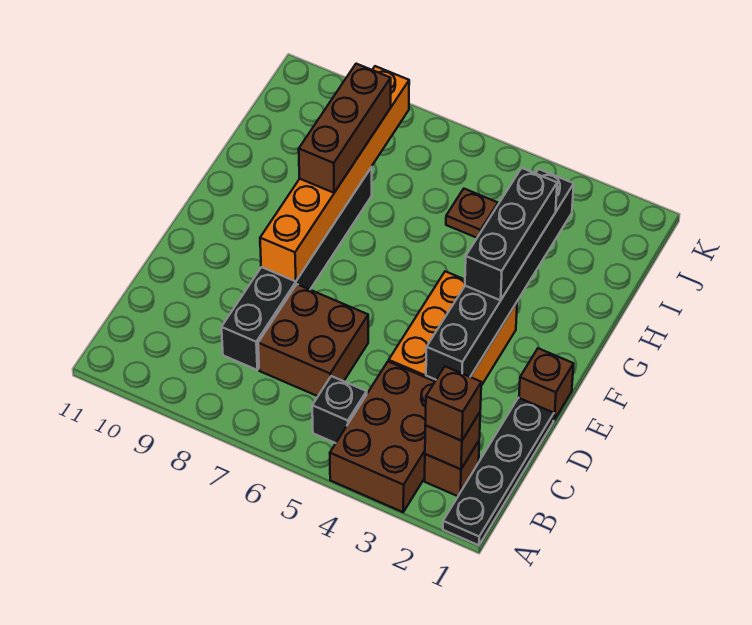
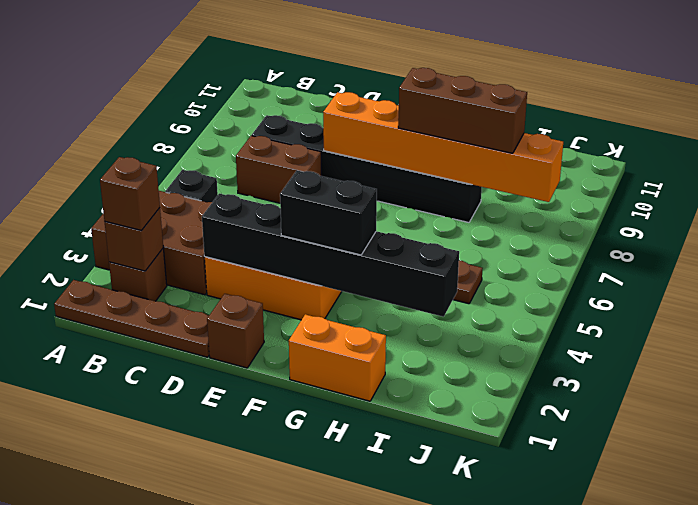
black plate A1:D1 level 1 -> brown plate A1:D1 level 1
brown brick C6:D7 level 1 -> brown brick C7:D7 level 1
black brick F3:H3 level 3 -> black brick F3:G3 level 3
none -> orange brick G1:H1 level 1

